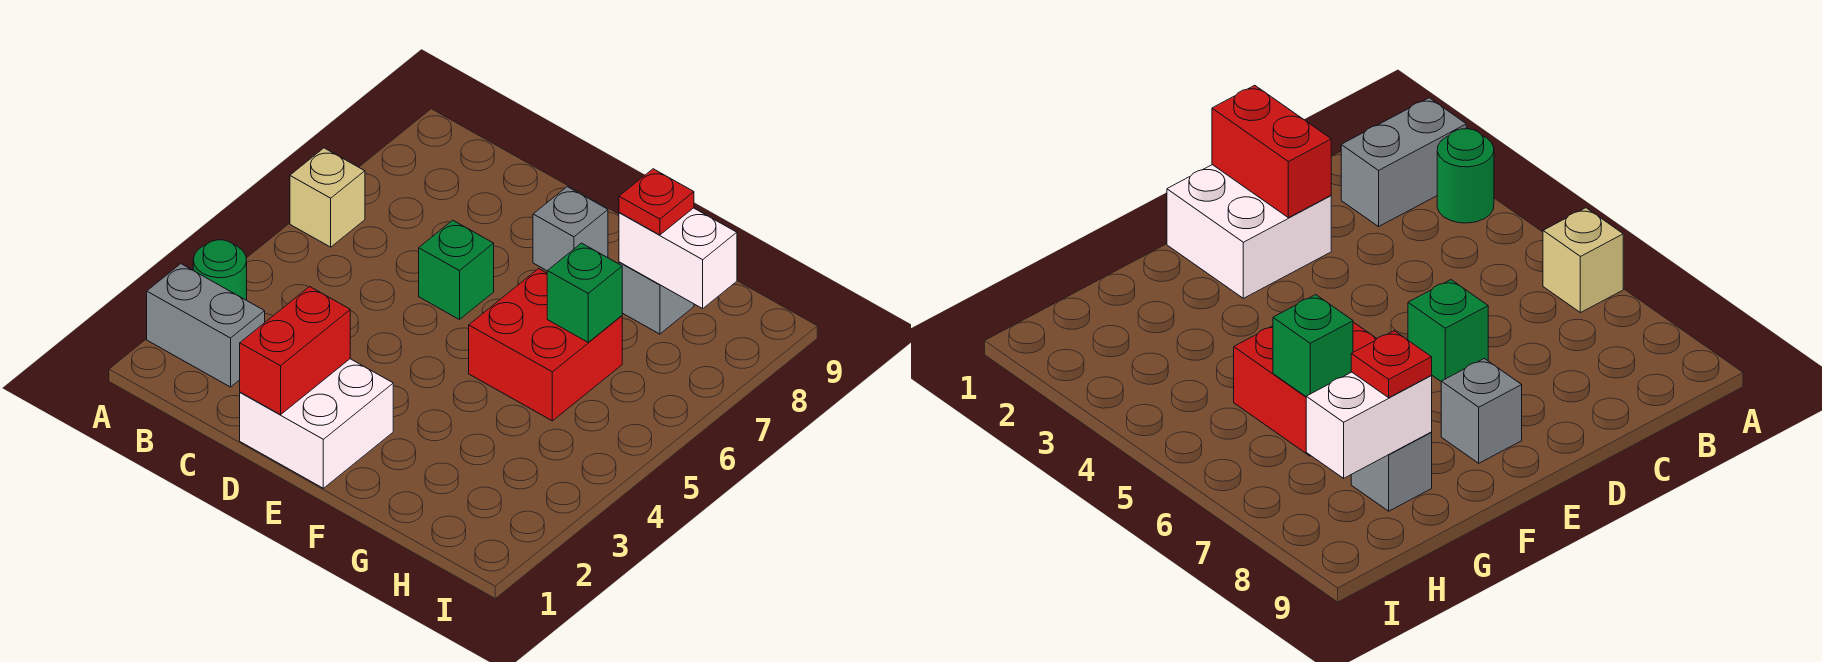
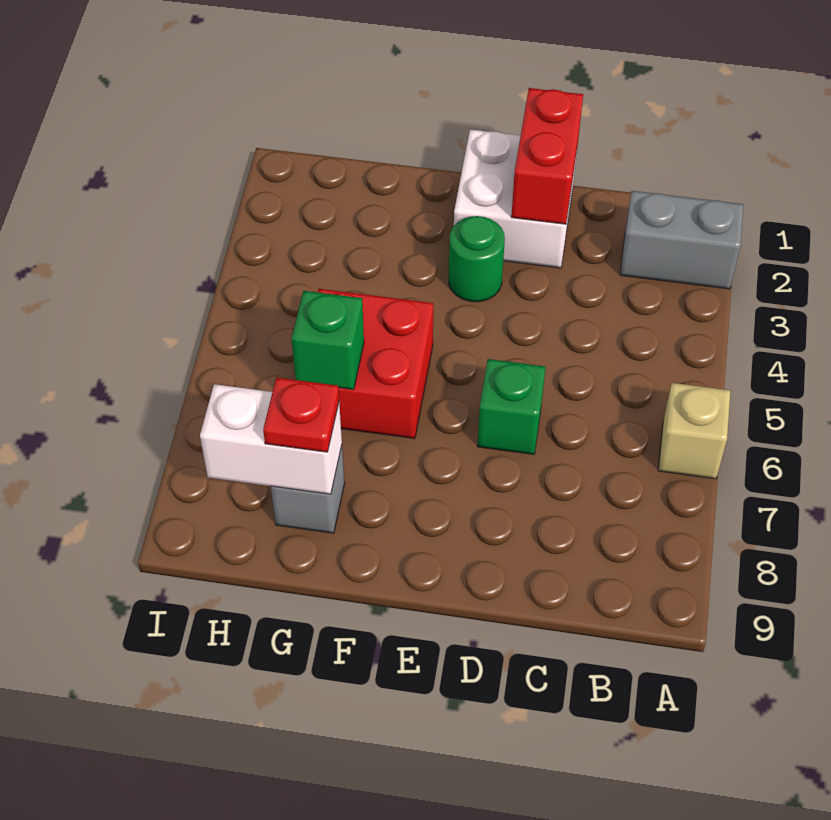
green round brick A3 level 1 -> green round brick E3 level 1
grey brick E8 level 1 -> none

